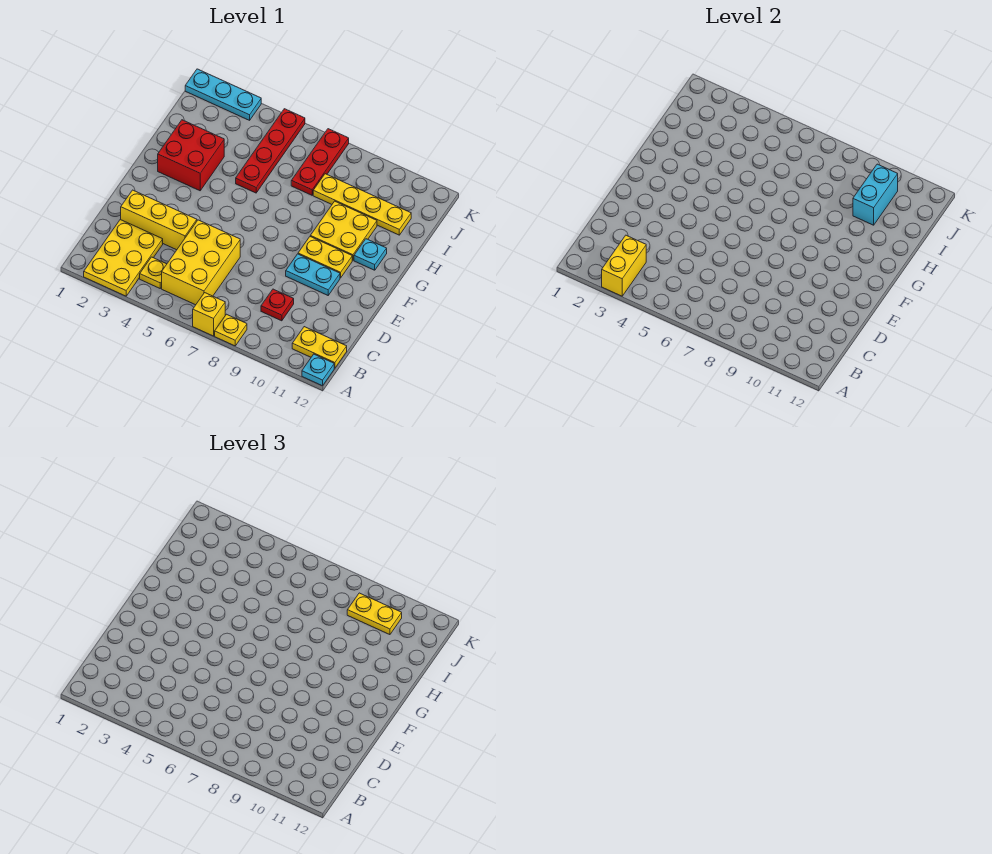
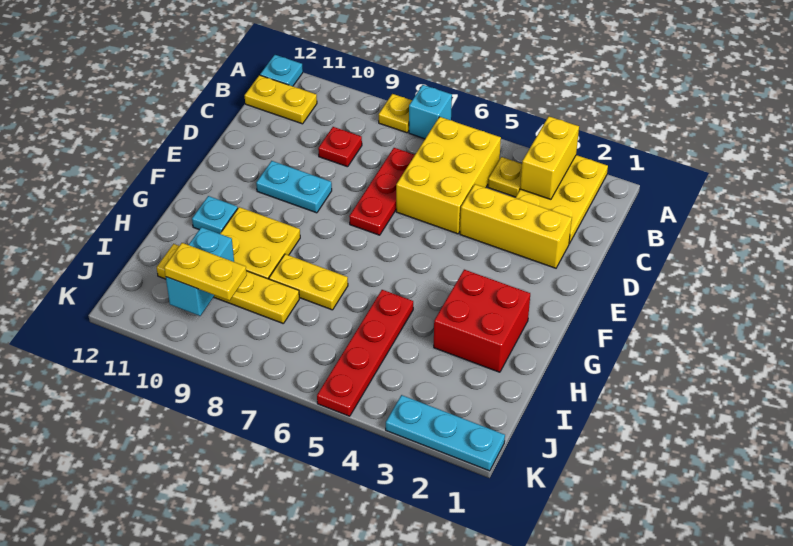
yellow brick A7 level 1 -> cyan brick A7 level 1
yellow plate F9:F10 level 1 -> yellow plate H7:H8 level 1
red plate I7:K7 level 1 -> red plate C7:E7 level 1

